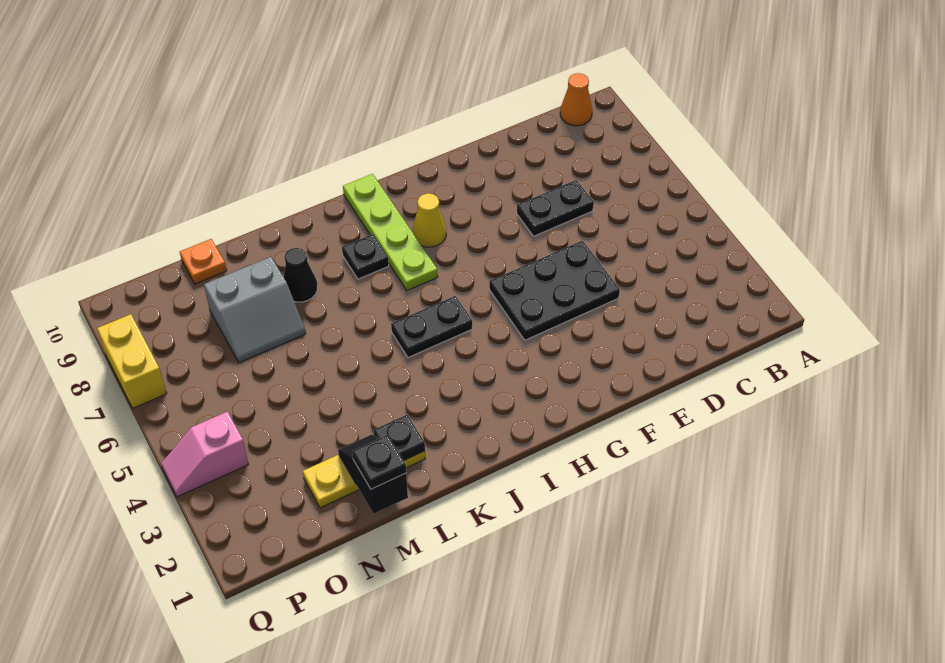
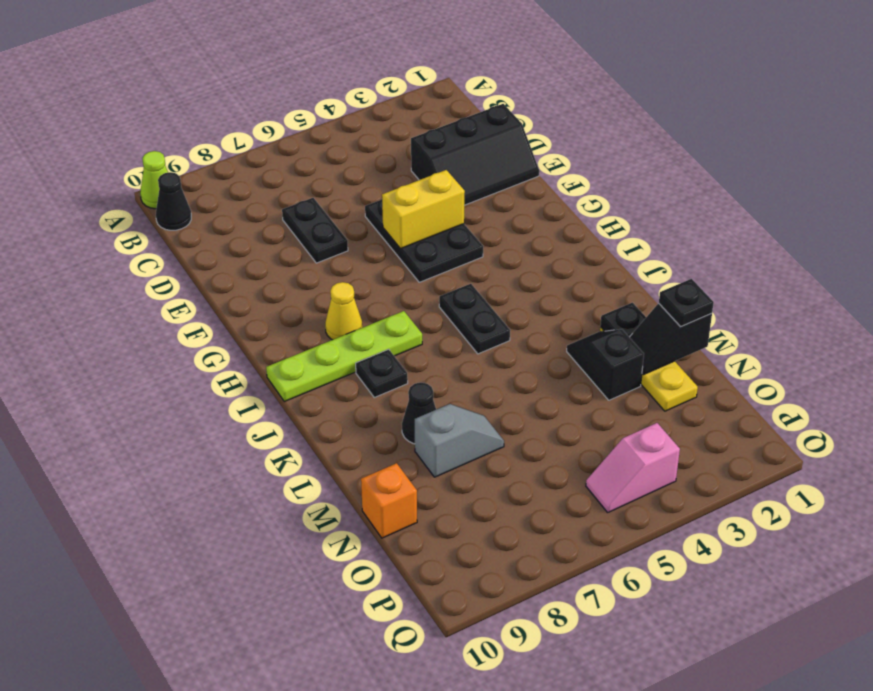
none -> lime cone A10 level 1
orange cone B10 level 1 -> black cone B10 level 1
none -> black slope D1:E3 level 1 top D
none -> black slope L3:M3 level 1 top M
grey slope M7:N8 level 1 top 8 -> grey slope M7:M8 level 1 top 8
orange plate N10 level 1 -> orange brick N10 level 1
pink slope P4:Q4 level 1 top P -> pink slope P4:P5 level 1 top 4
yellow brick Q7:Q8 level 1 -> yellow brick F4:F5 level 2

